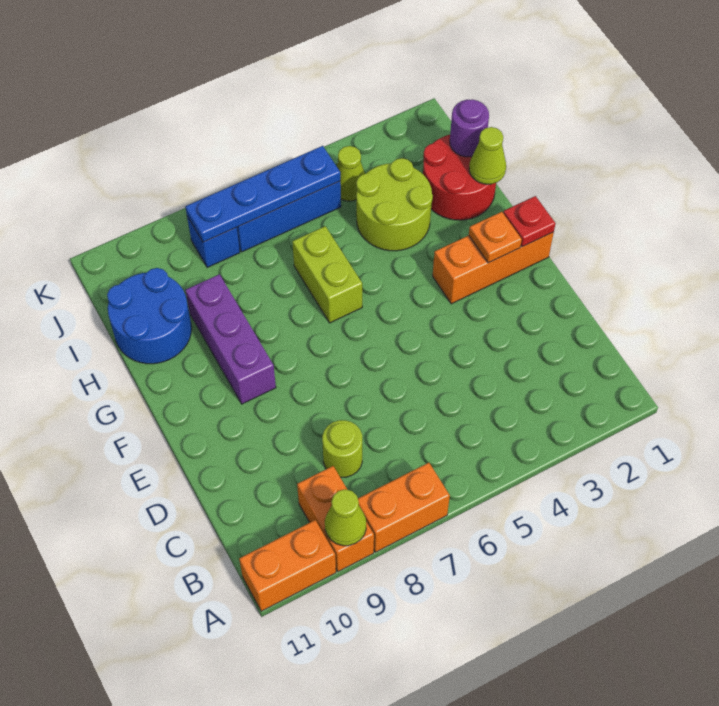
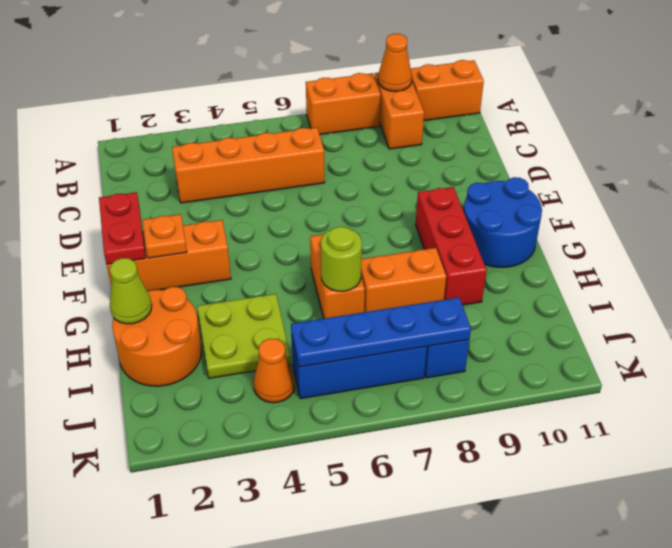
lime cone A9 level 2 -> orange cone A9 level 2
none -> orange brick C3:C6 level 1
lime round brick C8 level 1 -> lime round brick H6 level 2
red plate F1 level 2 -> red plate E1:F1 level 2
purple brick F9:H9 level 1 -> red brick F9:H9 level 1
lime brick G6:H6 level 1 -> orange brick G6:H6 level 1
red round brick H1:I2 level 1 -> orange round brick H1:I2 level 1
lime round brick H3:I4 level 1 -> lime plate H3:I4 level 1
none -> orange brick H7:H8 level 1
blue round brick H10:I11 level 1 -> blue round brick F10:G11 level 1
purple round brick I1 level 2 -> none
lime cone J4 level 1 -> orange cone J4 level 1

